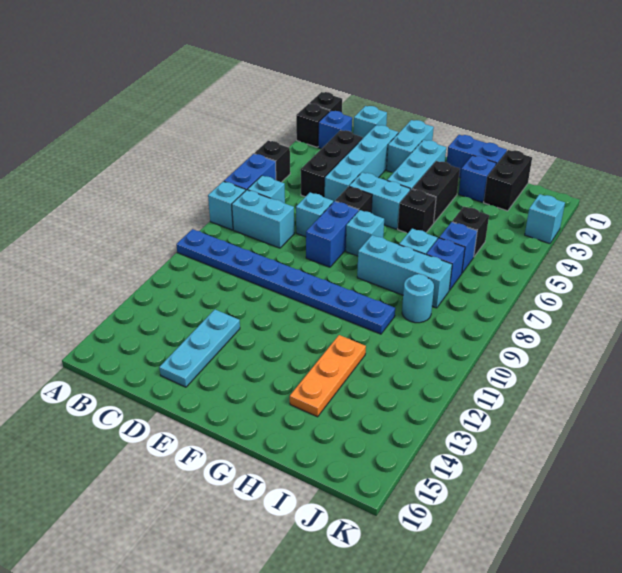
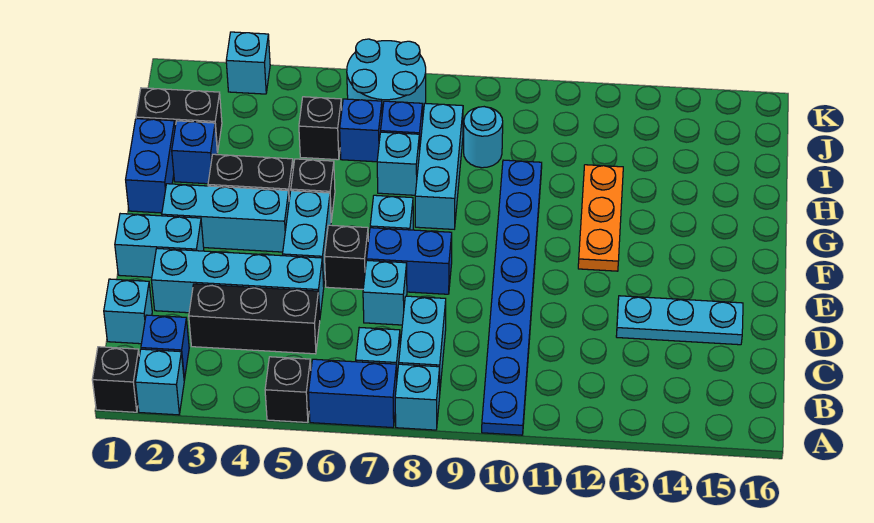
black brick A2 level 1 -> cyan brick A2 level 1
orange plate H12:H14 level 1 -> orange plate F12:H12 level 1
none -> cyan round brick J6:K7 level 1

